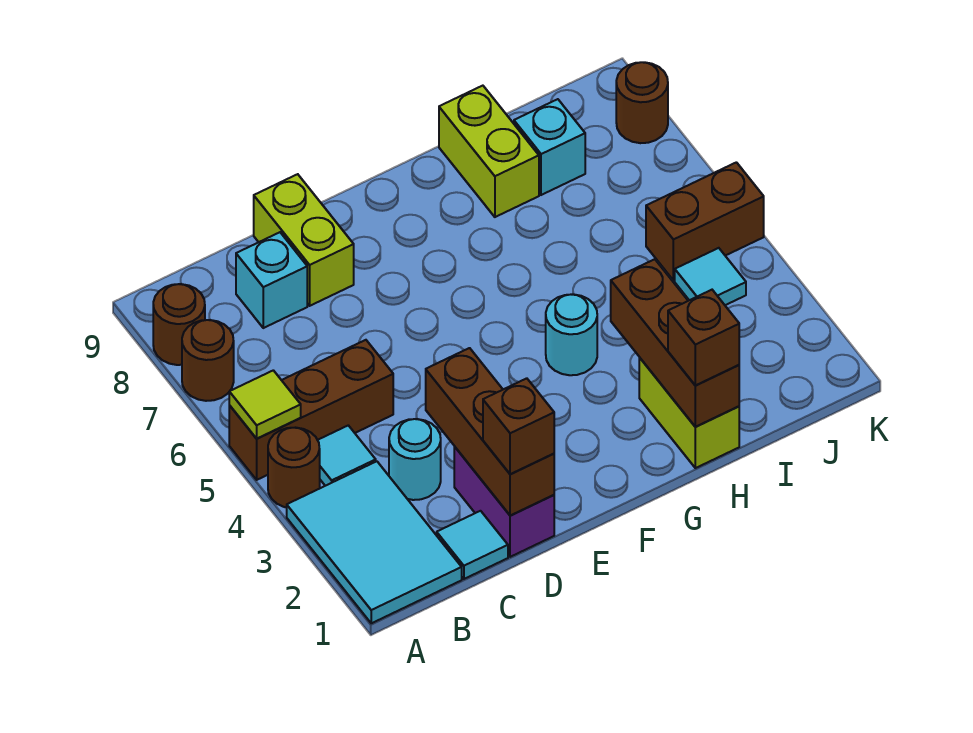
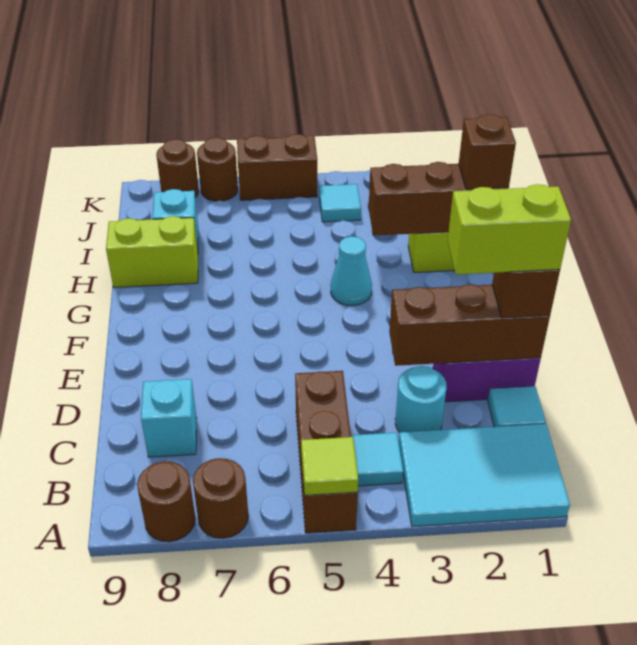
brown round brick A4 level 1 -> brown round brick K7 level 1
lime brick D8:D9 level 1 -> lime brick D1:D2 level 4
cyan round brick G4 level 1 -> cyan cone G4 level 1
brown brick J5:K5 level 1 -> brown brick K5:K6 level 1

